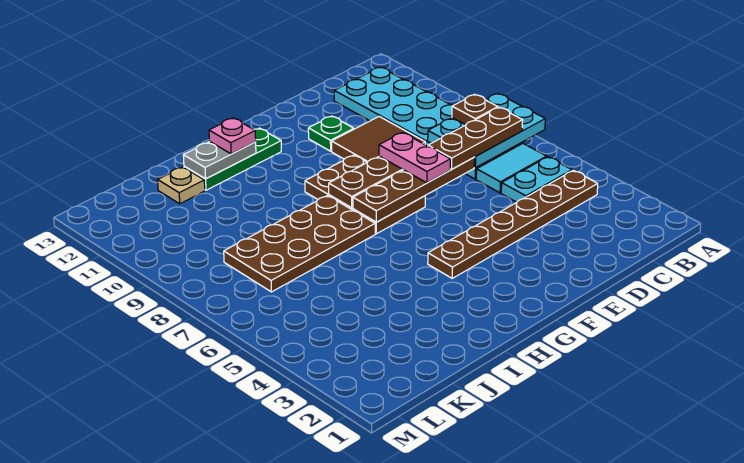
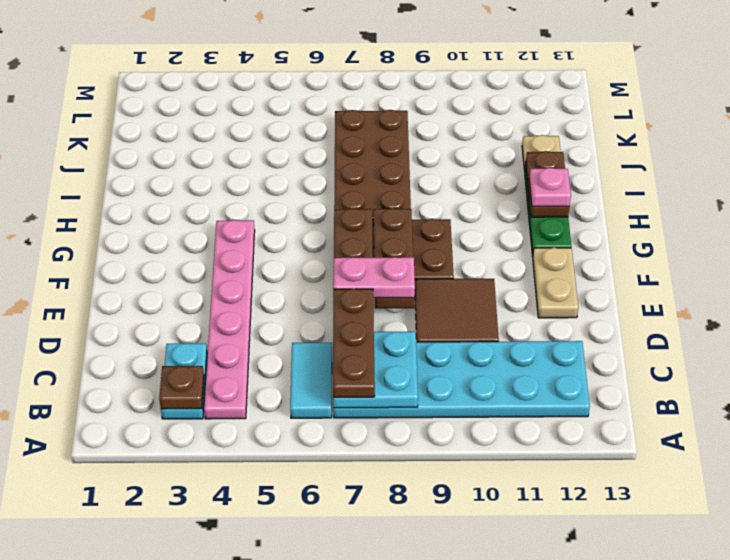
cyan plate A7:C8 level 2 -> cyan plate B7:C8 level 2
brown plate B4:G4 level 1 -> pink plate B4:G4 level 1
cyan plate B5:C5 level 1 -> cyan plate B3:C3 level 1
brown plate B8 level 3 -> brown plate B3 level 2
green plate E11 level 1 -> none
none -> tan plate E12:F12 level 1
grey plate H12:I12 level 2 -> brown plate H12:I12 level 2

